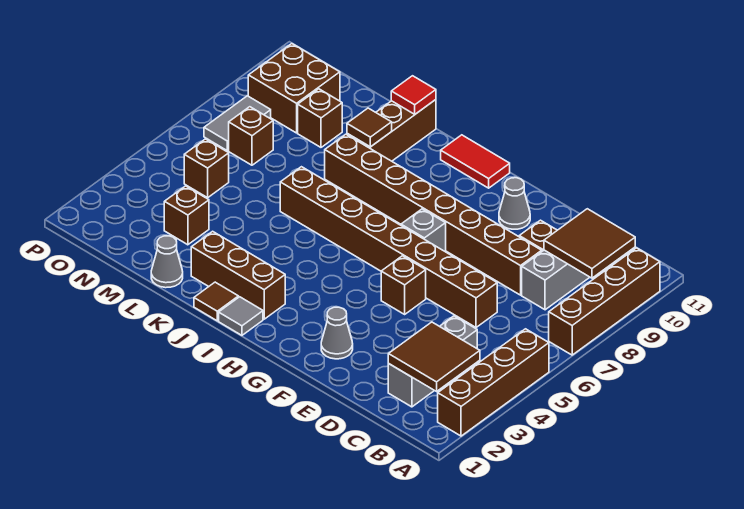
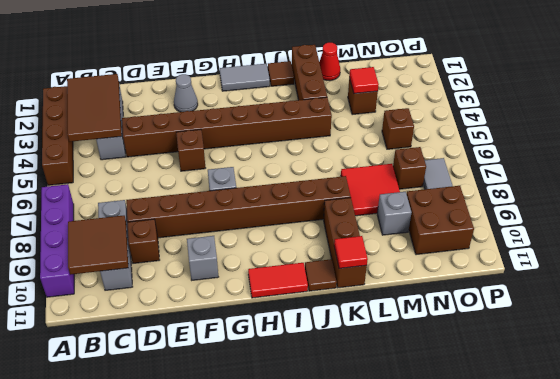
brown brick A7:A10 level 1 -> purple brick A7:A10 level 1
brown tile B2:C3 level 2 -> brown tile B2:C4 level 2
brown brick D6:K6 level 1 -> brown brick D4:K4 level 1
grey cone F10 level 1 -> grey brick F10 level 1
grey tile I1 level 1 -> grey tile H1:I1 level 1
brown brick I2:K2 level 1 -> brown brick K1:K3 level 1
brown tile K9 level 2 -> brown tile J11 level 1
grey cone L1 level 1 -> red cone L1 level 1
none -> red tile L7:M8 level 1
none -> red tile M3 level 2
brown brick M9 level 1 -> grey brick M9 level 1

